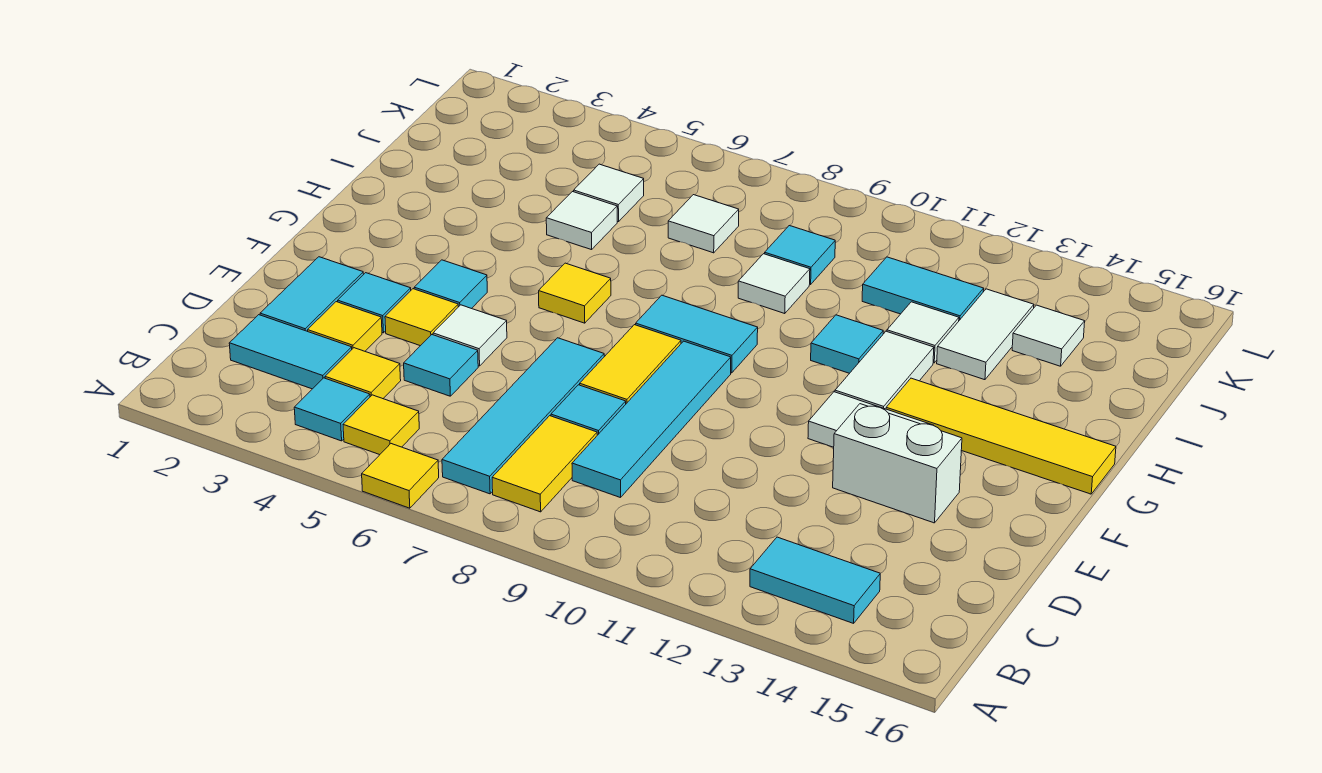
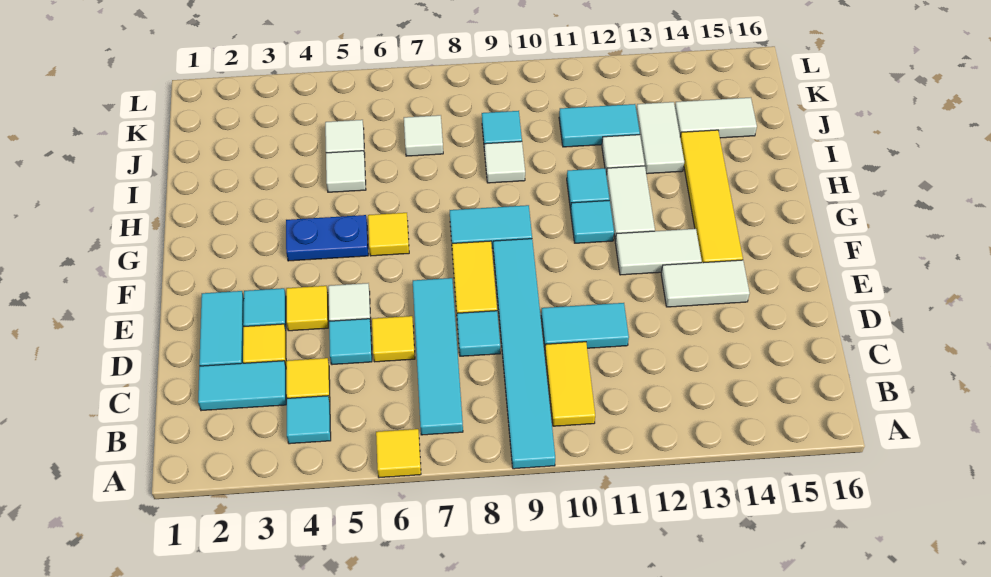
yellow tile B5 level 1 -> yellow tile D6 level 1
yellow tile B8:C8 level 1 -> yellow tile B10:C10 level 1
cyan tile B13:B14 level 1 -> cyan tile D10:D11 level 1
cyan tile C9:F9 level 1 -> cyan tile A9:F9 level 1
white brick E13:E14 level 1 -> white tile E13:E14 level 1
cyan tile F4 level 1 -> cyan tile G11 level 1
none -> blue plate G4:G5 level 1
yellow tile G13:G16 level 1 -> yellow tile F14:I14 level 1
white tile J14 level 1 -> white tile J14:J15 level 1

